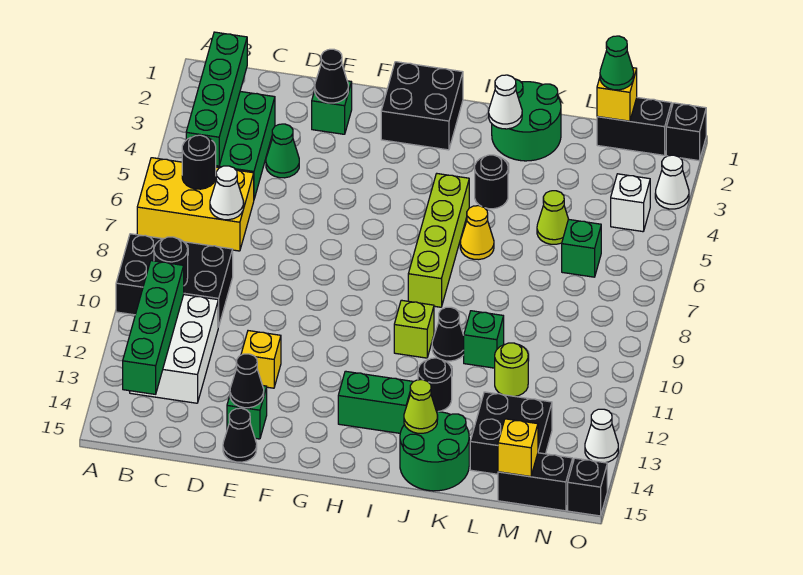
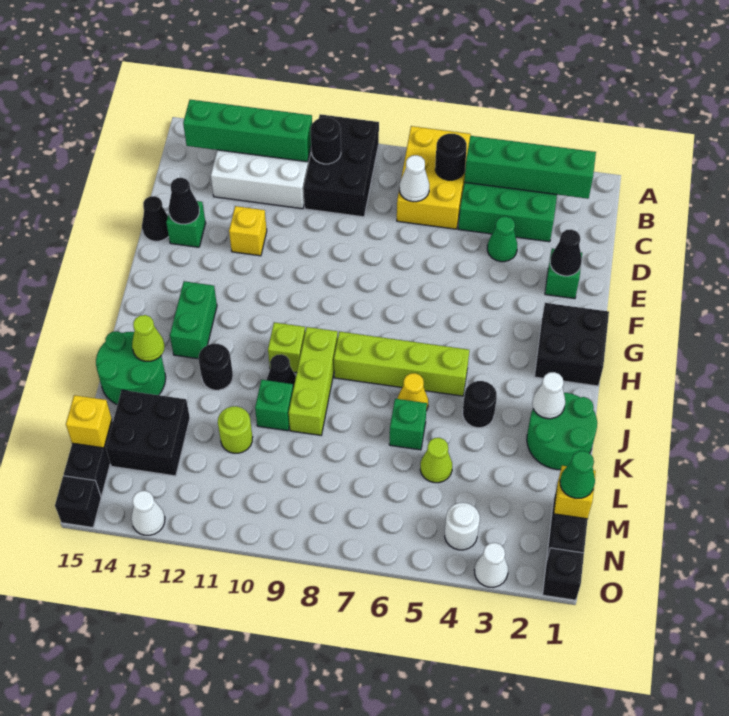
none -> lime brick I9:K9 level 1
green brick M6 level 1 -> green brick K6 level 1
white brick N4 level 1 -> white round brick N4 level 1

